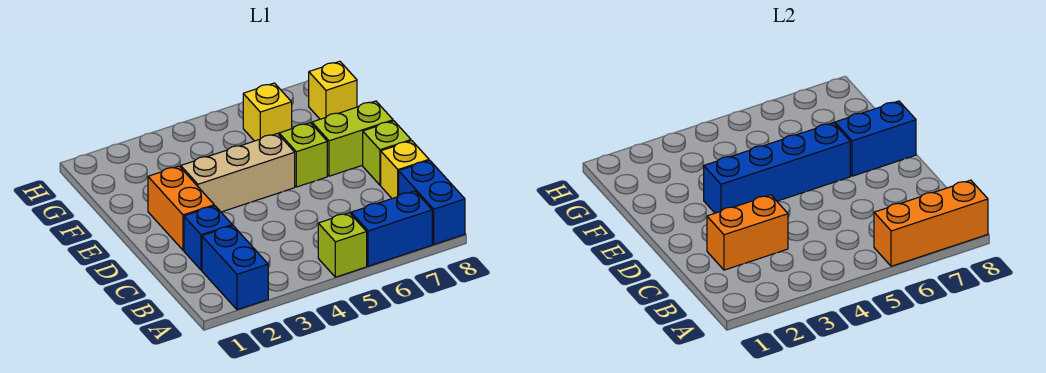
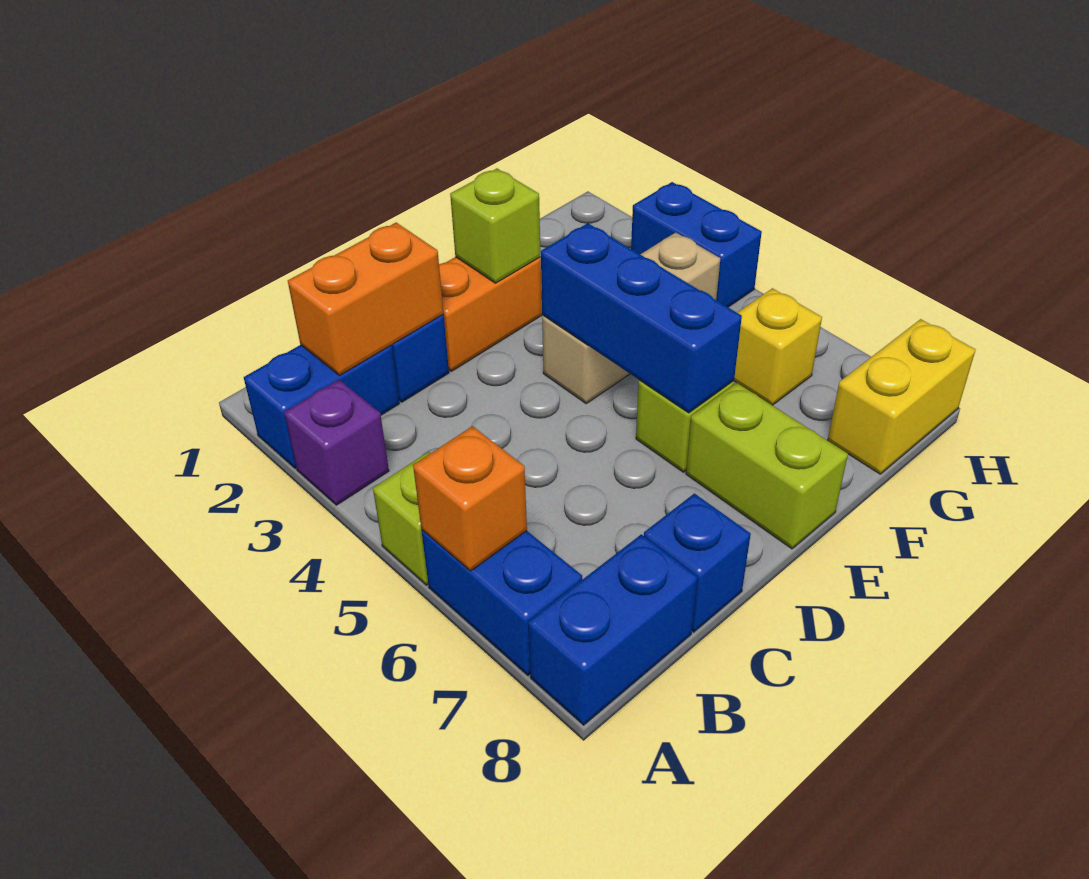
none -> purple brick A3 level 1
orange brick A6:A8 level 2 -> orange brick A6 level 2
orange brick C2:C3 level 2 -> orange brick B2:C2 level 2
yellow brick C8 level 1 -> blue brick C8 level 1
lime brick D8 level 1 -> lime brick E2 level 2
tan brick E3:E5 level 1 -> tan brick E4:G4 level 1
blue brick E3:E6 level 2 -> blue brick E4:E6 level 2
blue brick E7:E8 level 2 -> blue brick H3:H4 level 1
yellow brick G8 level 1 -> yellow brick G8:H8 level 1

